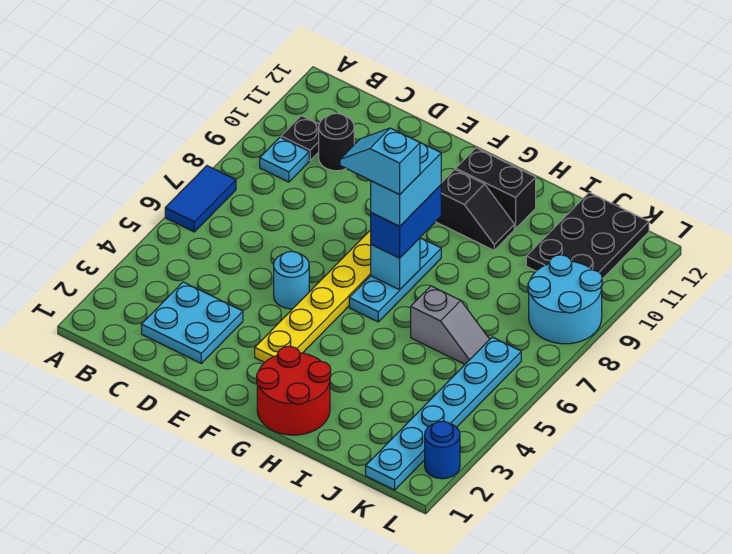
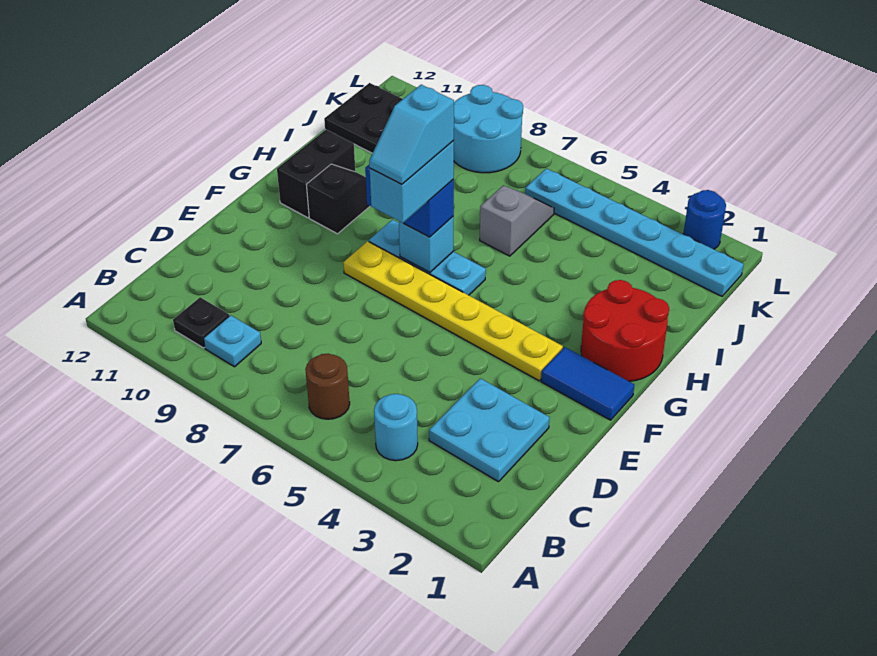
blue tile A6:A7 level 1 -> blue tile F1:F2 level 1
none -> brown round brick B6 level 1
black round brick C10 level 1 -> none
cyan round brick E5 level 1 -> cyan round brick B4 level 1
cyan brick G7:G8 level 4 -> cyan brick F7:G7 level 4

